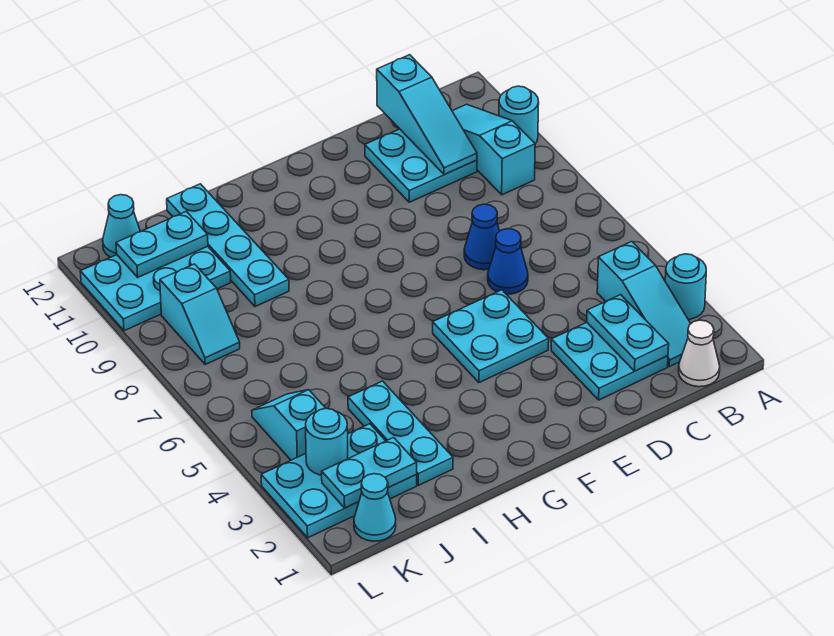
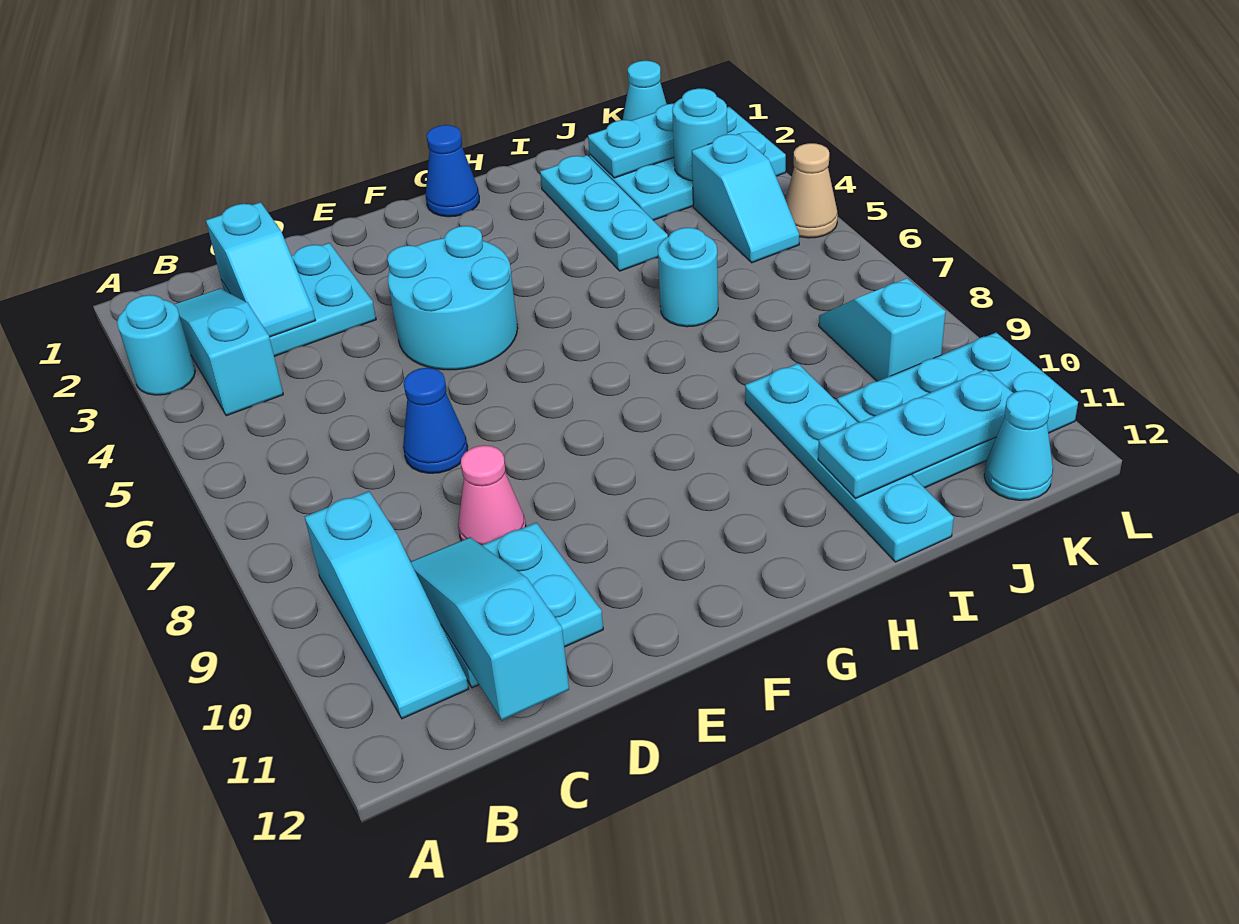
cyan round brick A10 level 1 -> cyan round brick I6 level 1
white cone B1 level 1 -> none
cyan plate C2:C3 level 2 -> cyan slope C2:C3 level 2 top 2
blue cone D6 level 1 -> blue cone G1 level 1
none -> pink cone D9 level 1
cyan plate E4:F5 level 1 -> cyan round brick E4:F5 level 1
cyan plate J11:K11 level 2 -> cyan plate I11:K11 level 2
none -> tan cone L5 level 1

